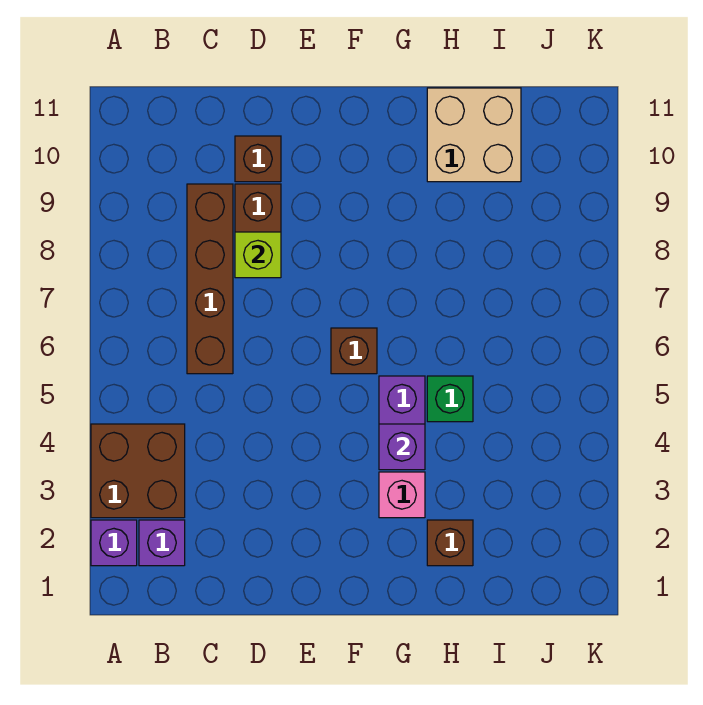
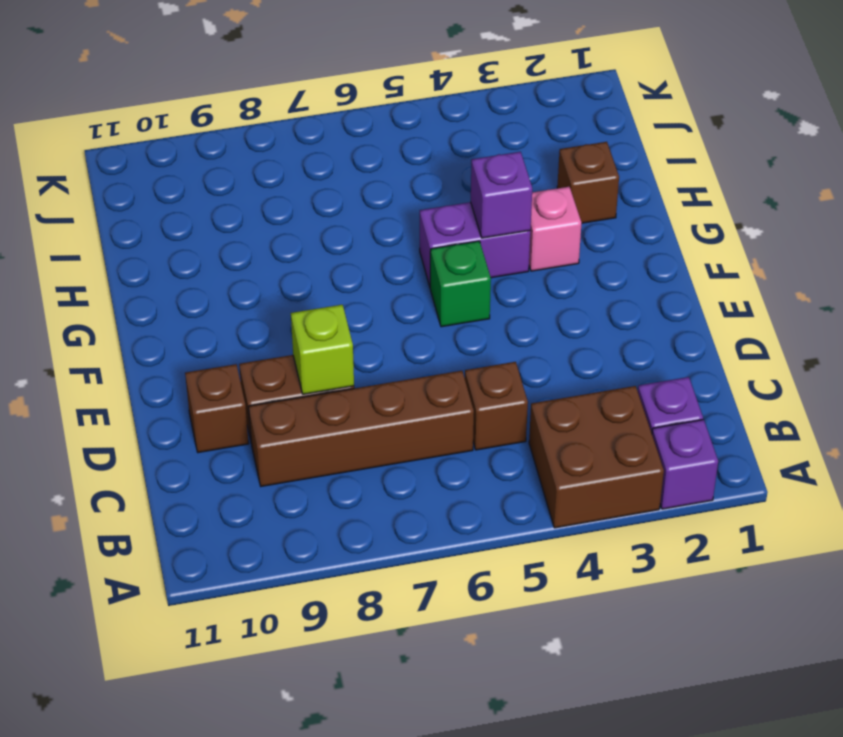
brown brick F6 level 1 -> brown brick C5 level 1
green brick H5 level 1 -> green brick F5 level 1
tan brick H10:I11 level 1 -> none

